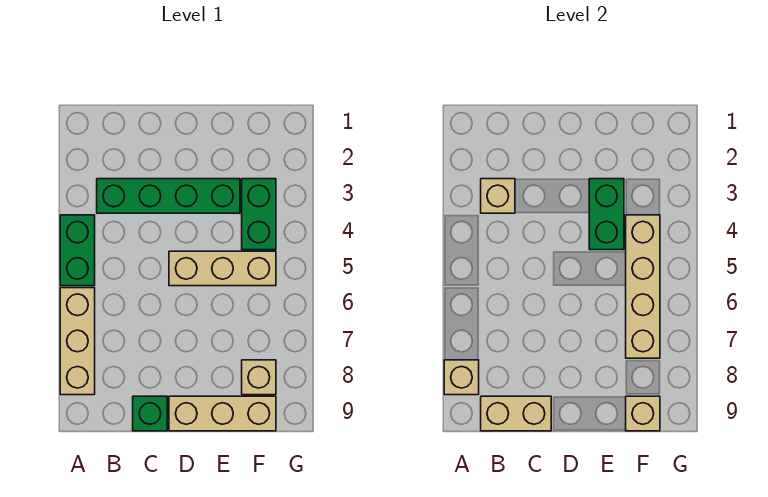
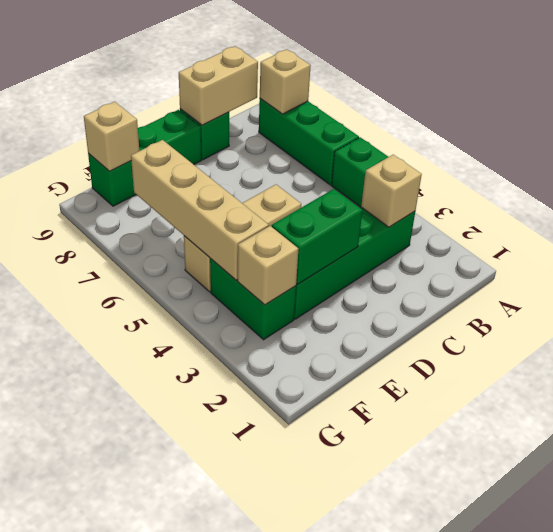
tan brick A6:A8 level 1 -> green brick A6:A8 level 1
tan brick D9:F9 level 1 -> green brick D9:F9 level 1
green brick E3:E4 level 2 -> green brick D3:E3 level 2
tan brick F8 level 1 -> tan brick F3 level 2

